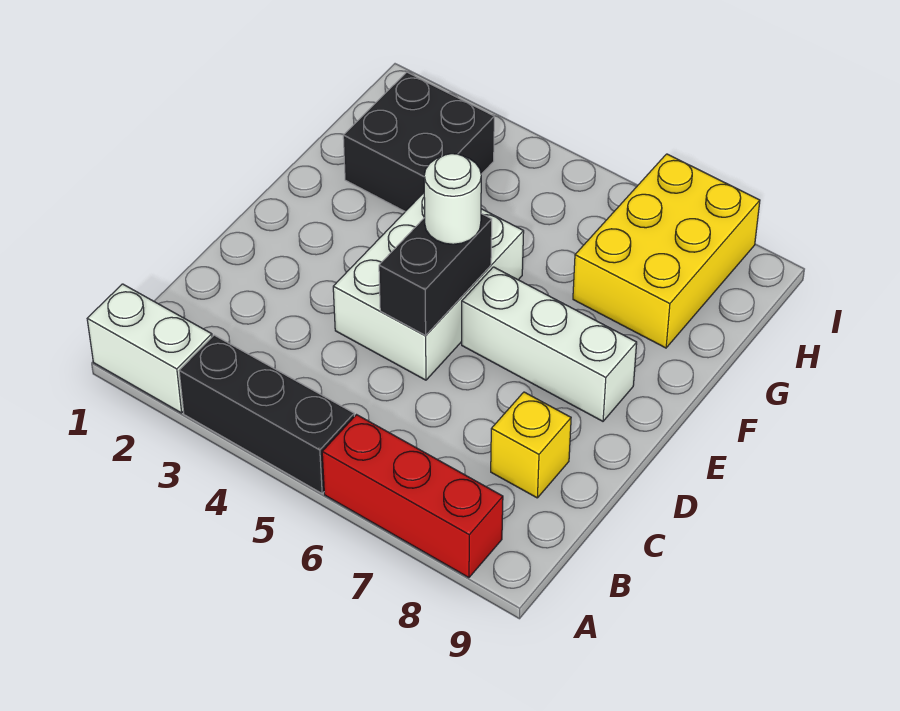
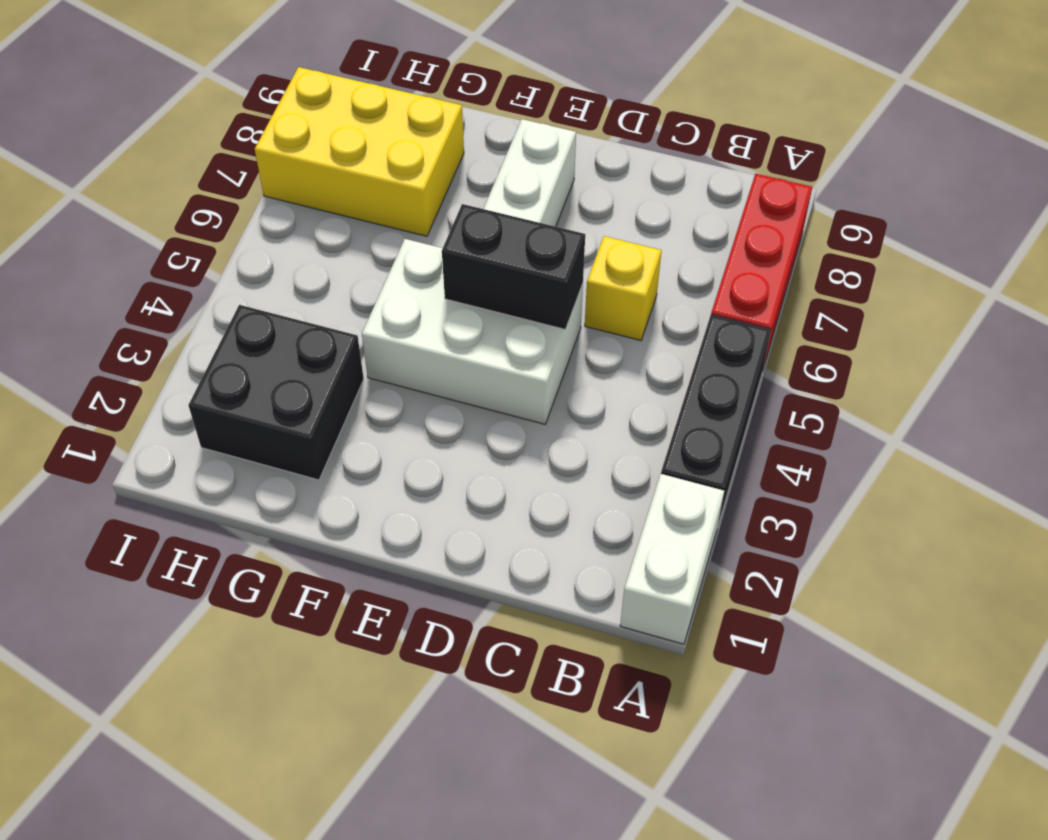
yellow brick C8 level 1 -> yellow brick C6 level 1
white round brick E5 level 3 -> none

